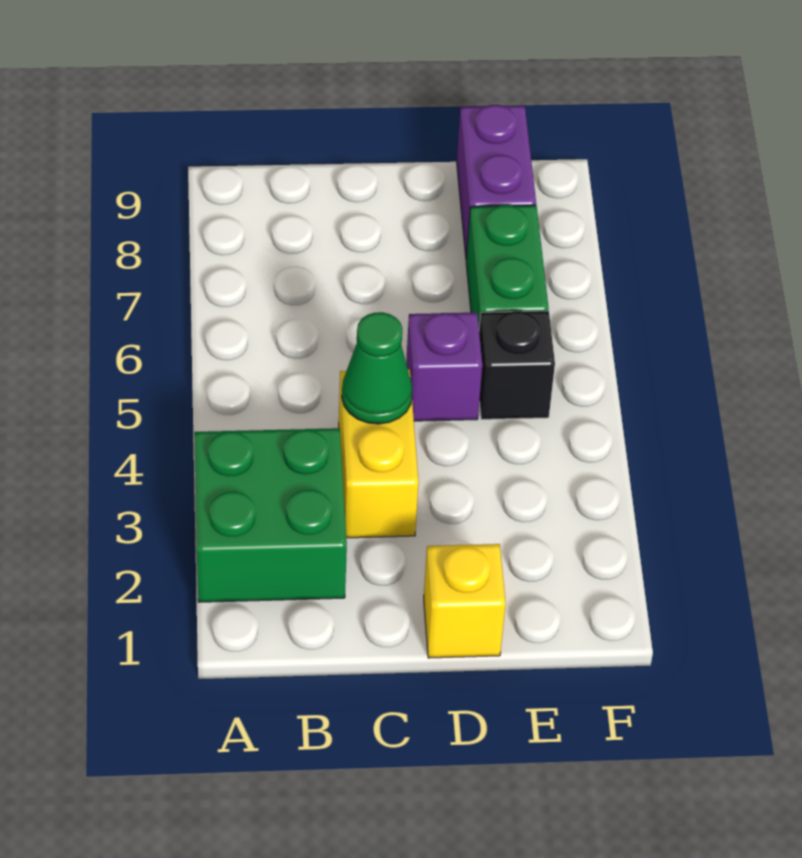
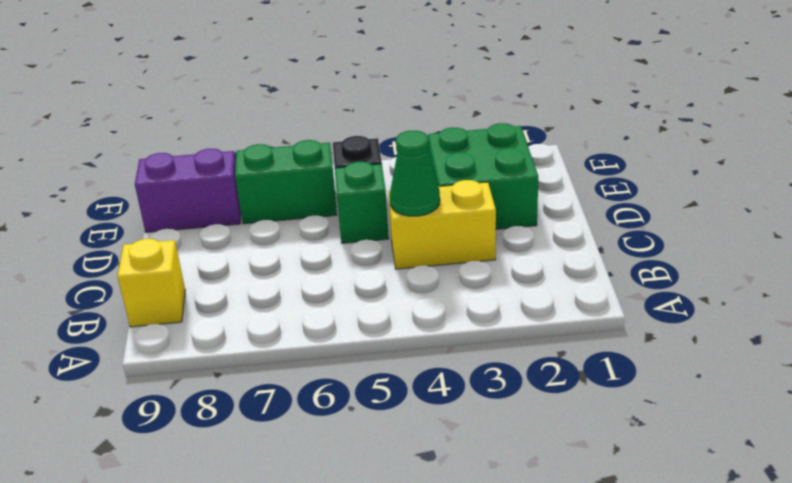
green brick A2:B3 level 1 -> green brick D2:E3 level 1
yellow brick D1 level 1 -> yellow brick B9 level 1
purple brick D5 level 1 -> green brick D5 level 1

